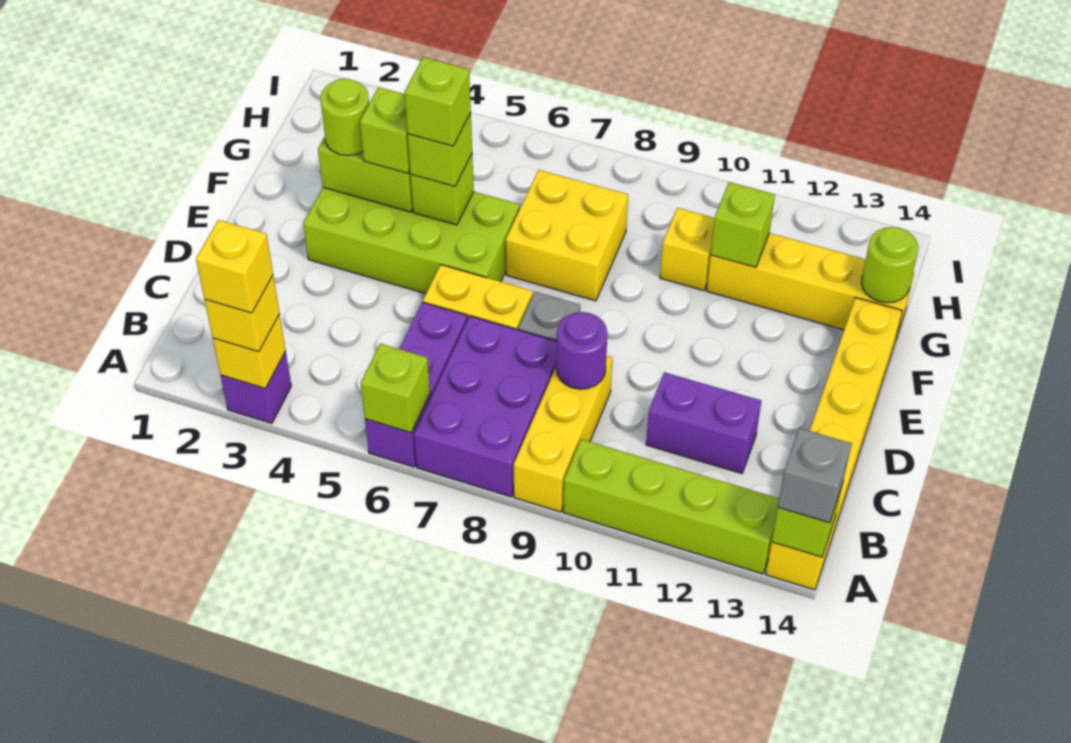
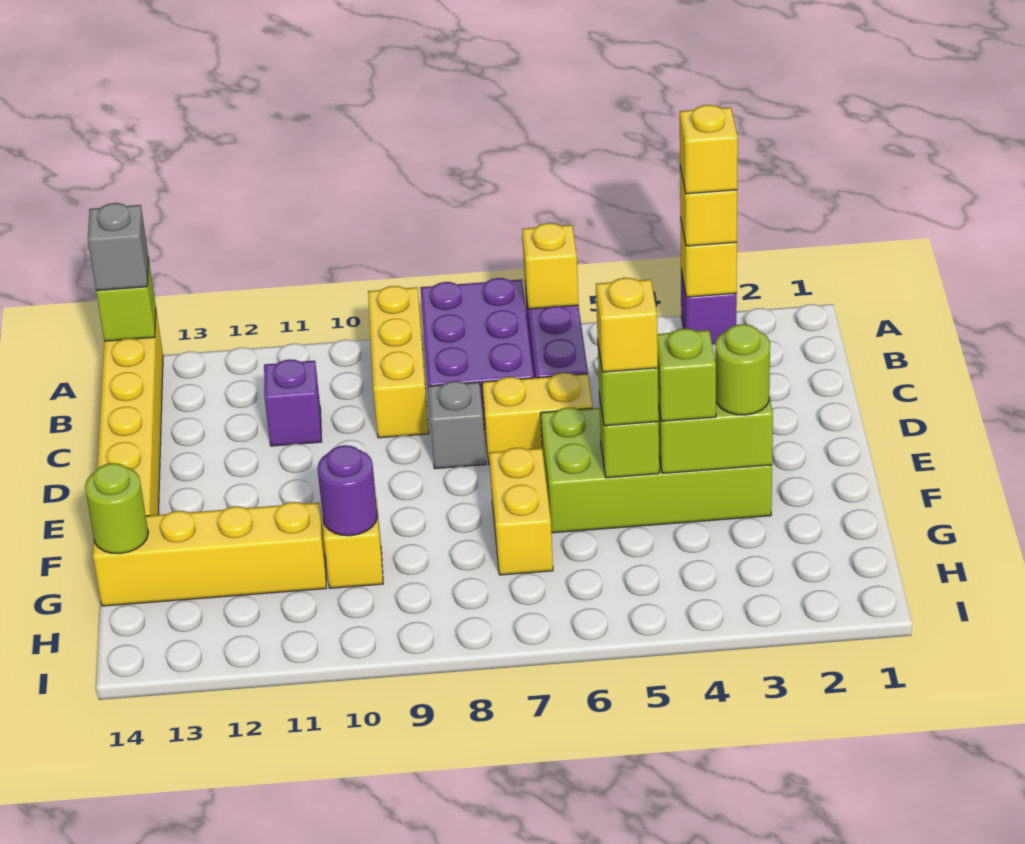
lime brick A6 level 2 -> yellow brick A6 level 2
lime brick A10:A13 level 1 -> none
purple round brick C9 level 2 -> purple round brick G10 level 2
purple brick C11:C12 level 1 -> purple brick C11 level 1
lime brick F5 level 4 -> yellow brick F5 level 4
yellow brick F7:G8 level 1 -> yellow brick F7:G7 level 1
lime brick G11 level 2 -> none

